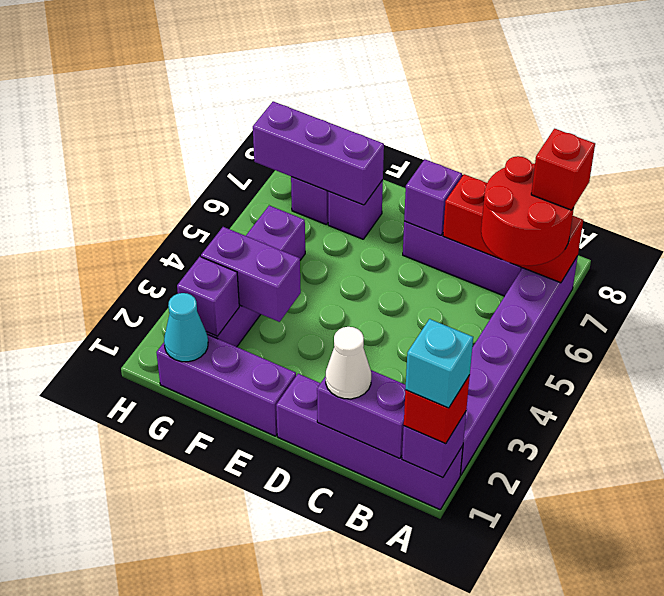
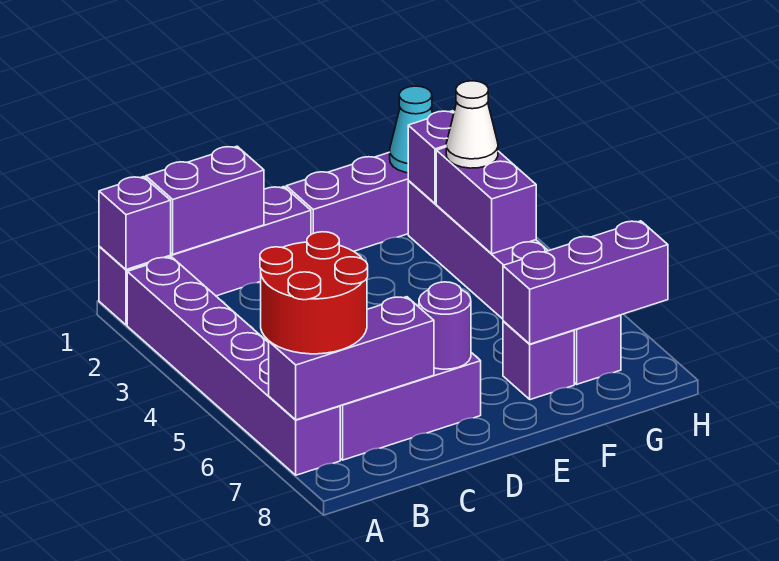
red brick A1 level 3 -> none
cyan brick A1 level 4 -> none
red brick A7:C7 level 2 -> purple brick A7:C7 level 2
red brick A7 level 4 -> none
white cone C1 level 3 -> white cone G3 level 3
purple brick D7 level 2 -> purple round brick D7 level 2
purple brick F3:G3 level 2 -> purple brick G3:G4 level 2

